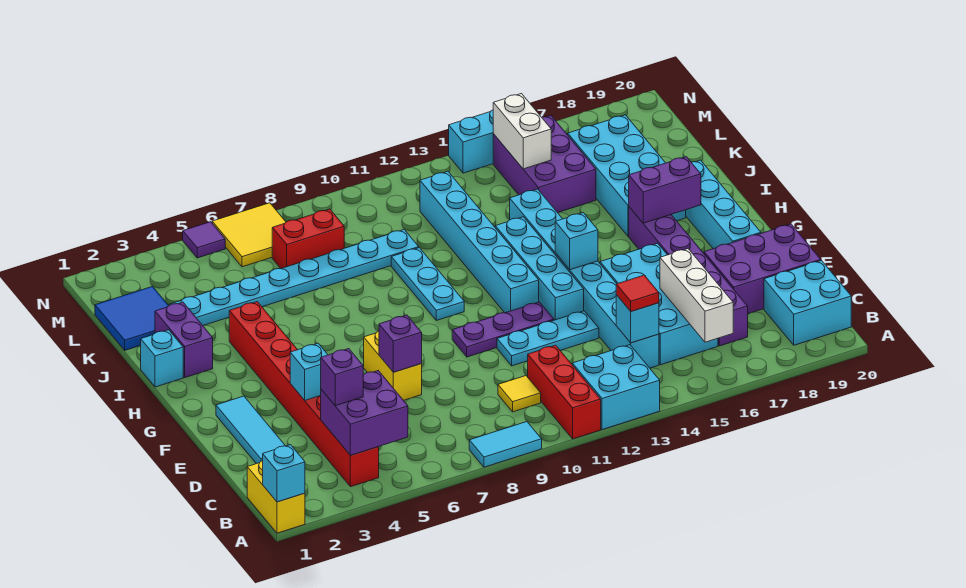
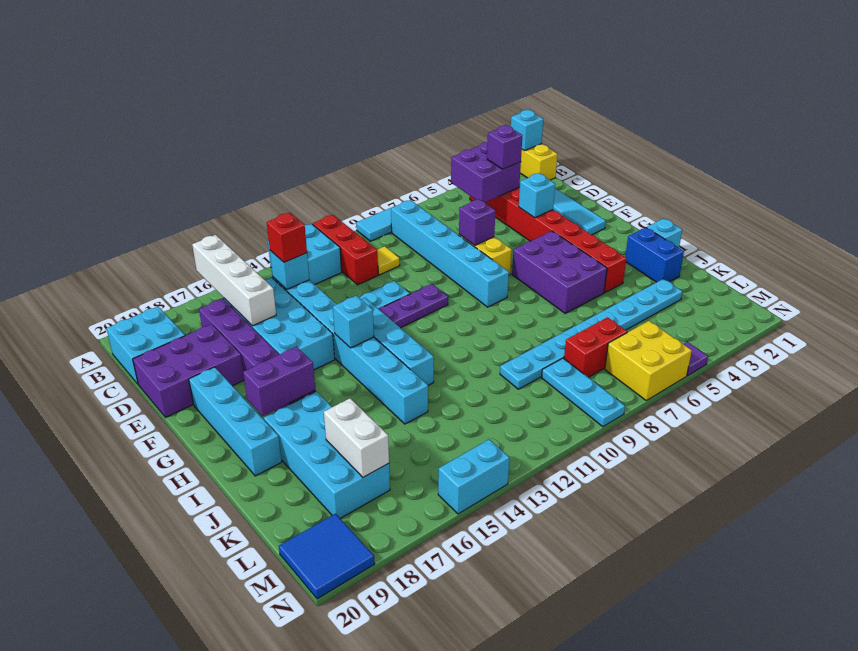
white brick B16:D16 level 2 -> white brick A16:D16 level 2
red tile C14 level 3 -> red brick C14 level 3
cyan brick G12:L12 level 1 -> cyan brick B8:G8 level 1
cyan plate H10:J10 level 1 -> cyan plate L9:N9 level 1
purple brick I2:J2 level 1 -> blue brick I2:J2 level 1
blue tile K1:L2 level 1 -> blue tile M19:N20 level 1
purple brick K15:M16 level 1 -> purple brick G5:I6 level 1
white brick L15:M15 level 2 -> white brick K17:L17 level 2
yellow tile M6:N7 level 1 -> yellow brick M6:N7 level 1

